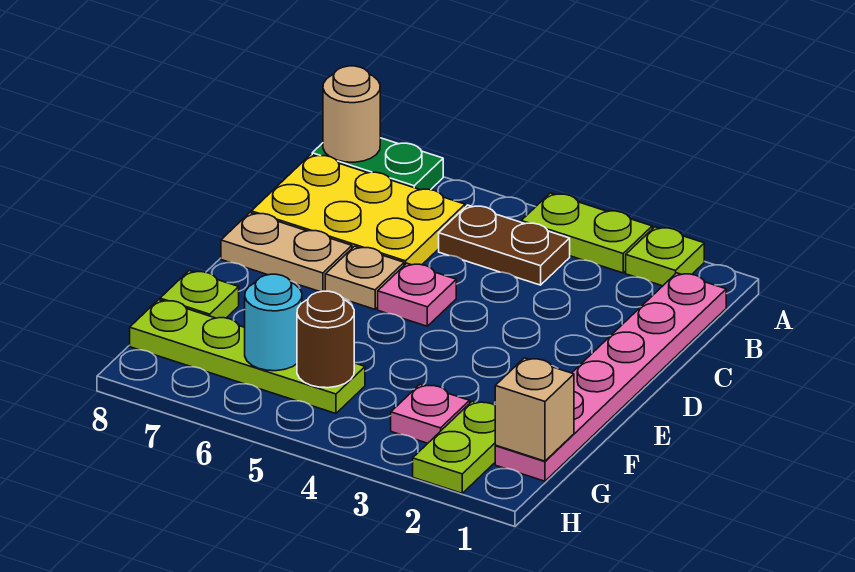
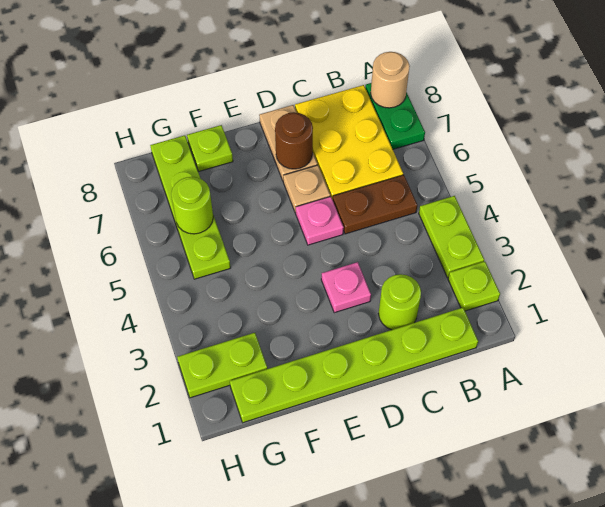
pink plate B1:G1 level 1 -> lime plate B1:G1 level 1
brown plate B4:B5 level 1 -> brown plate B5:C5 level 1
none -> lime round brick C2 level 1
tan brick G1 level 2 -> none
pink plate G3 level 1 -> pink plate D3 level 1
brown round brick G5 level 2 -> brown round brick D7 level 2
cyan round brick G6 level 2 -> lime round brick G6 level 2

